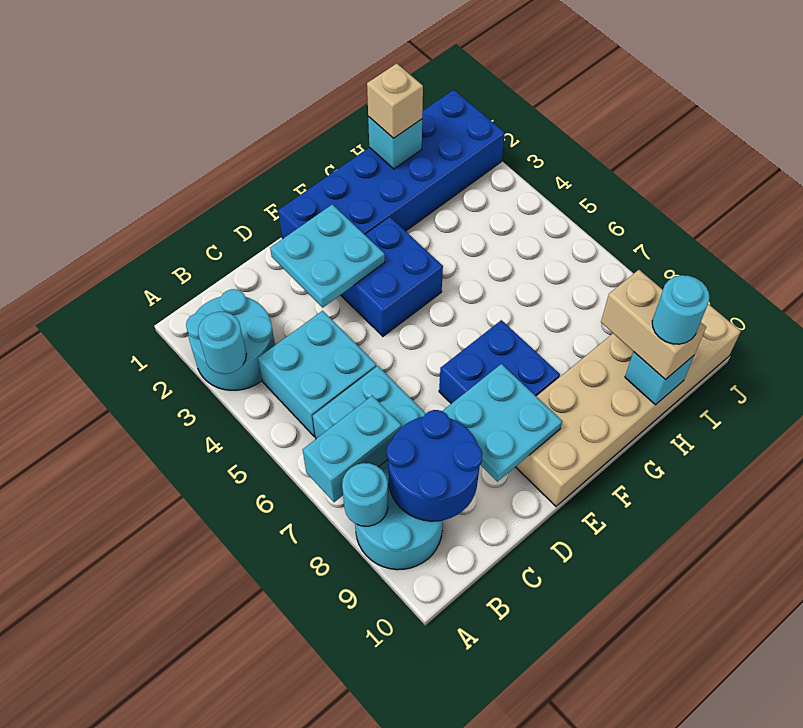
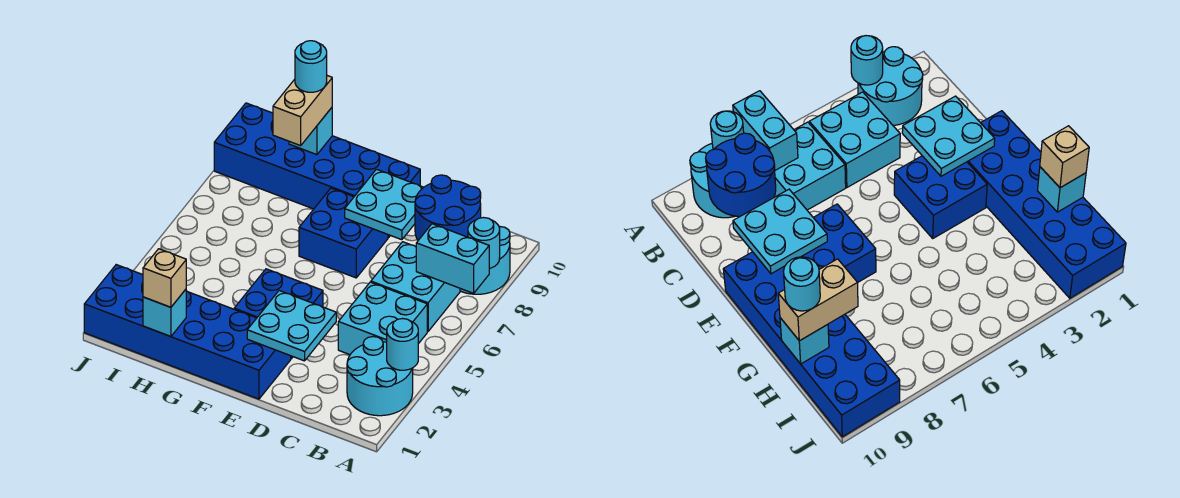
tan brick E9:J10 level 1 -> blue brick E9:J10 level 1

